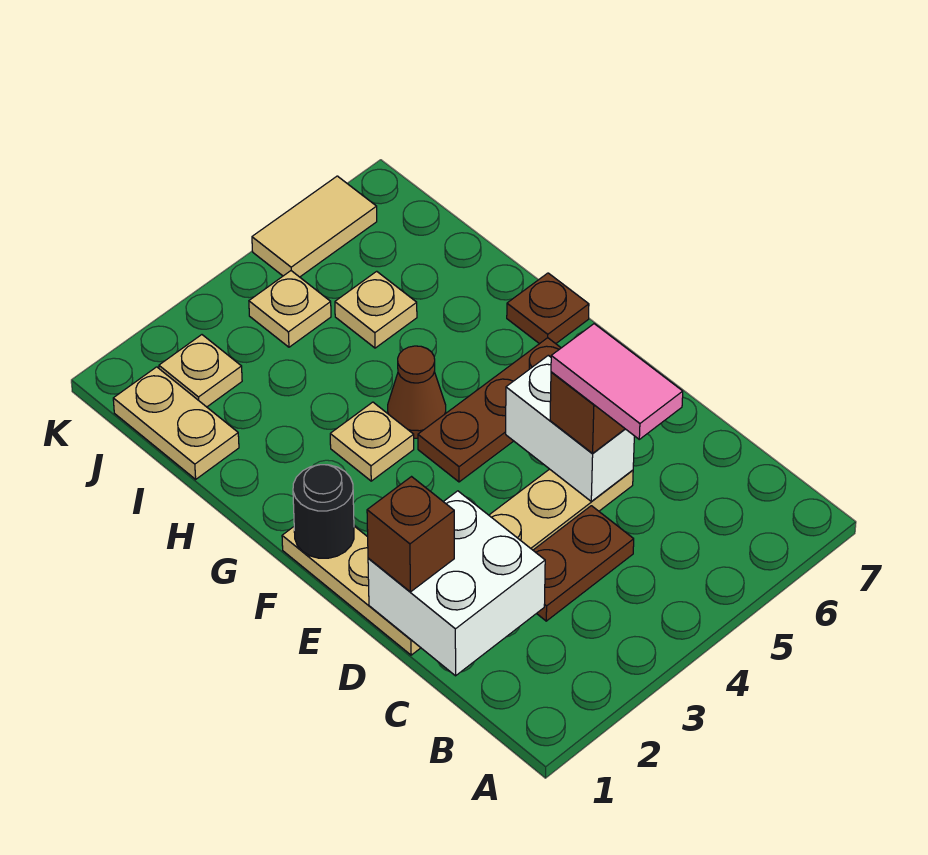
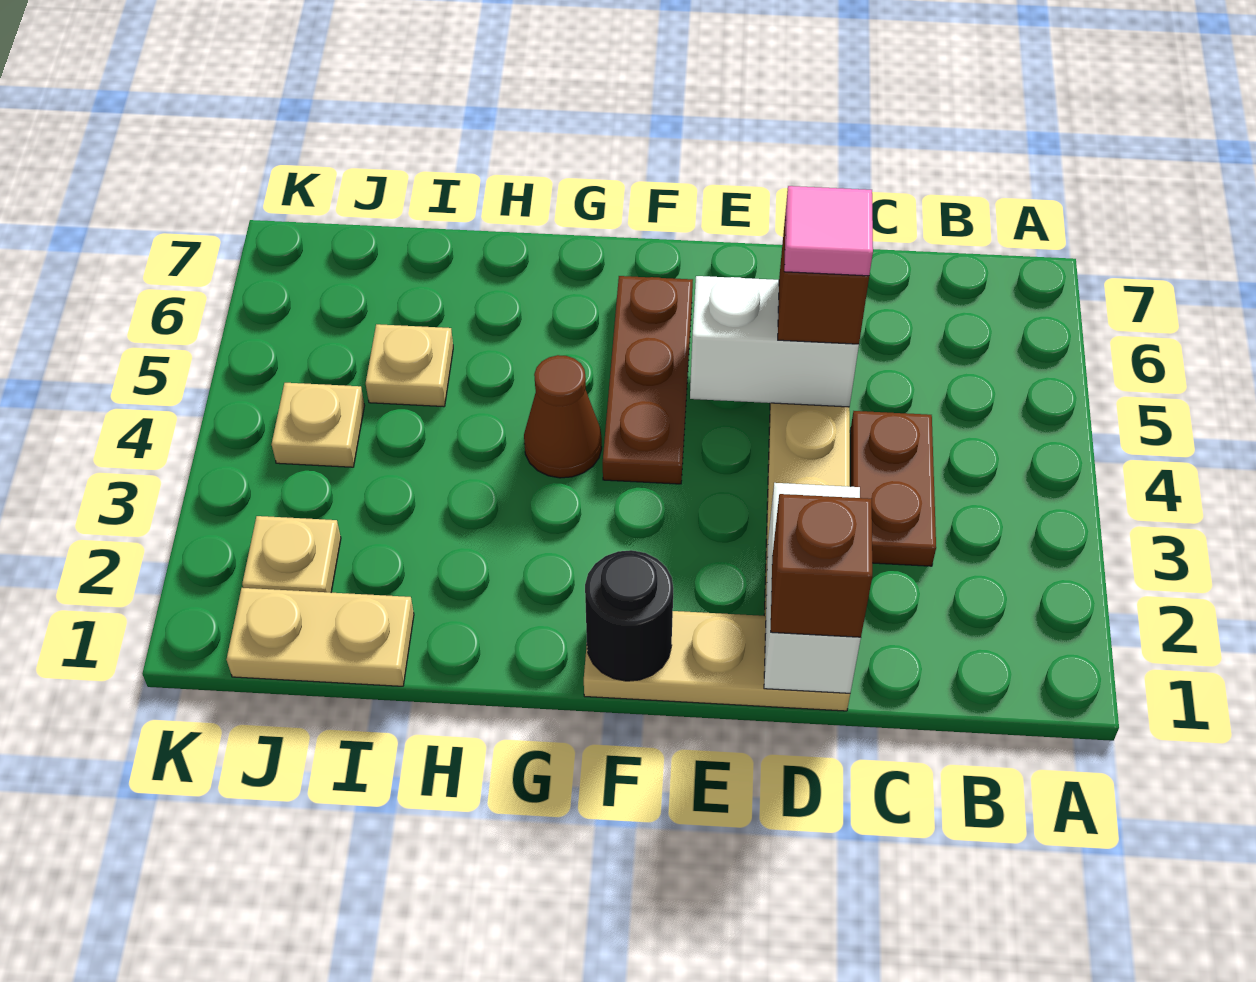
white brick C1:D2 level 2 -> white brick D1:D2 level 2
pink tile C5:D5 level 4 -> pink tile D5 level 4
tan plate G3 level 1 -> none
brown plate G7 level 1 -> none
tan tile K5:K6 level 1 -> none

